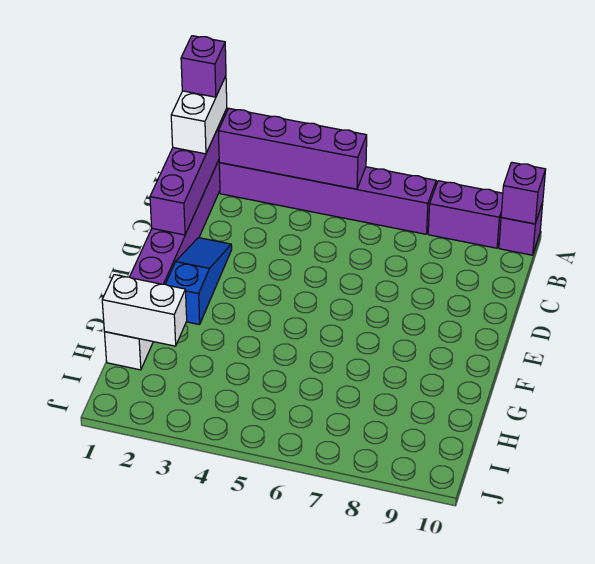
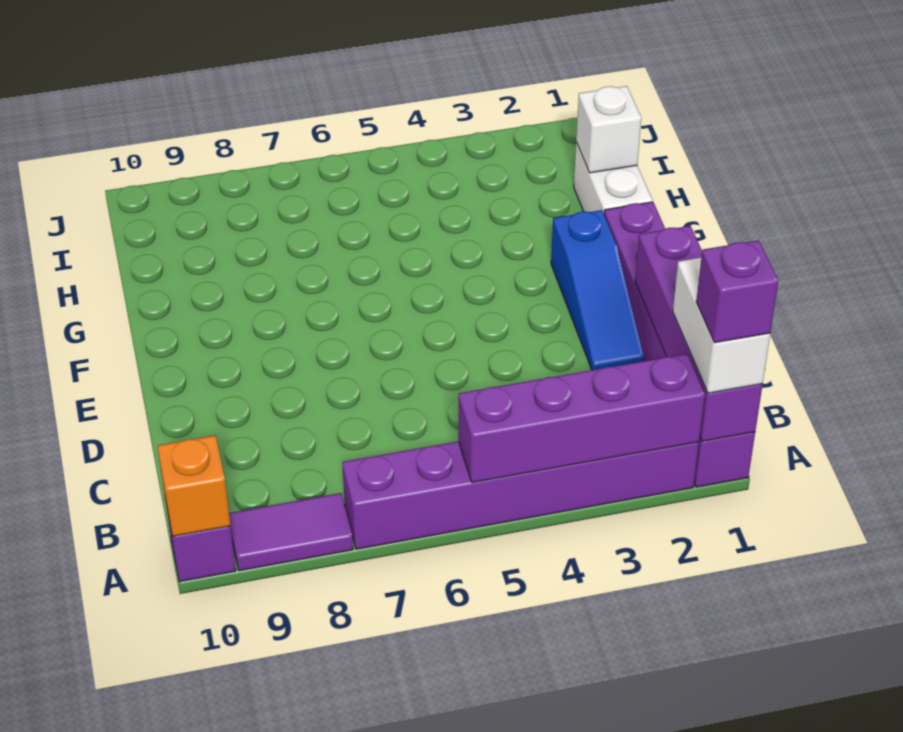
purple brick A8:A9 level 1 -> purple tile A8:A9 level 1
purple brick A10 level 2 -> orange brick A10 level 2
white brick H1:H2 level 2 -> white brick H1 level 2

